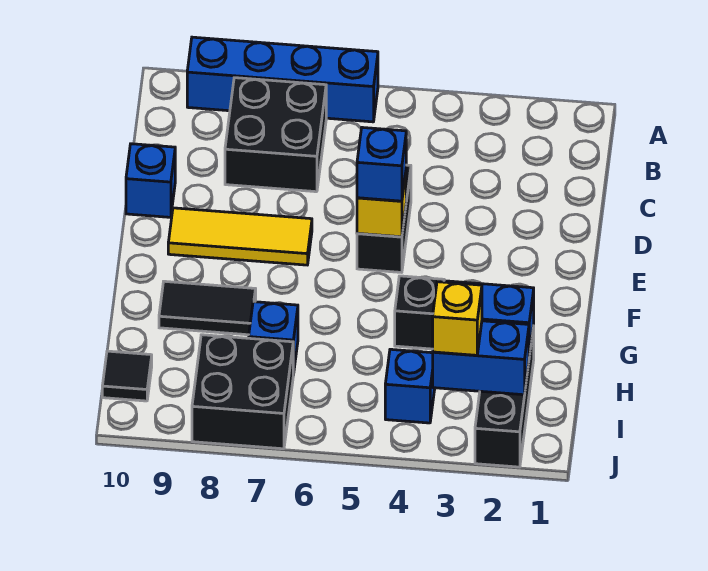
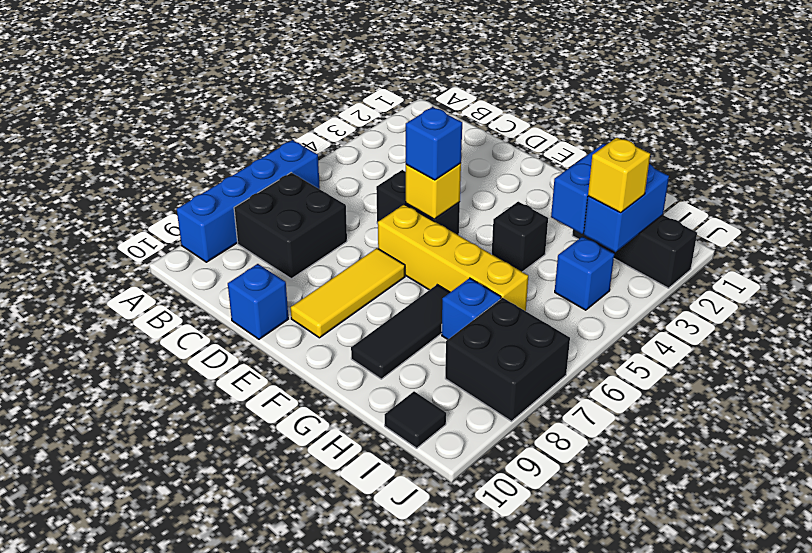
none -> yellow brick E6:H6 level 1
black tile G8:G9 level 1 -> black tile G7:G9 level 1

